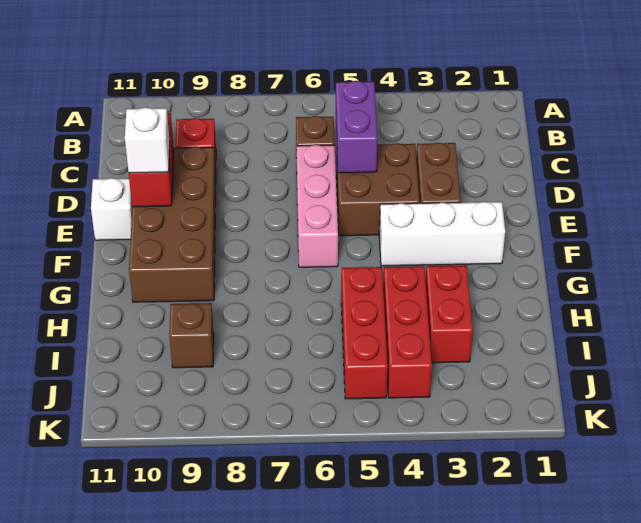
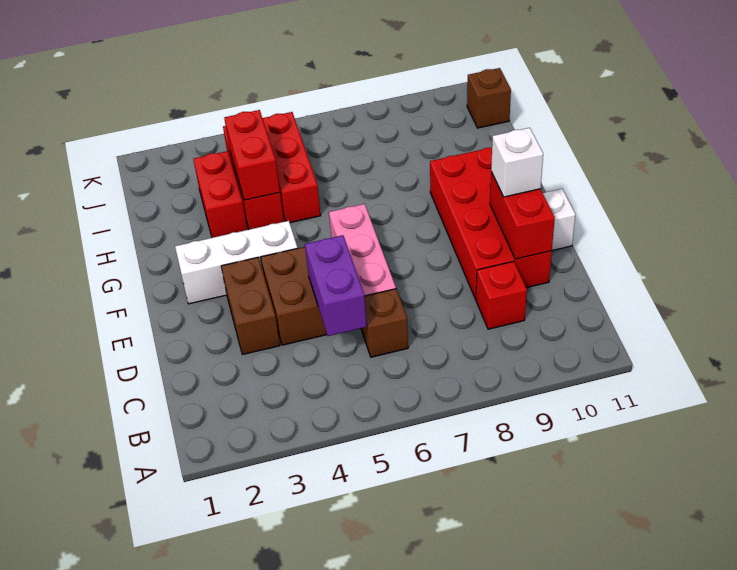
brown brick D9:G10 level 1 -> red brick D9:G10 level 1
none -> red brick H4:I4 level 2
brown brick I9 level 1 -> brown brick J11 level 1

